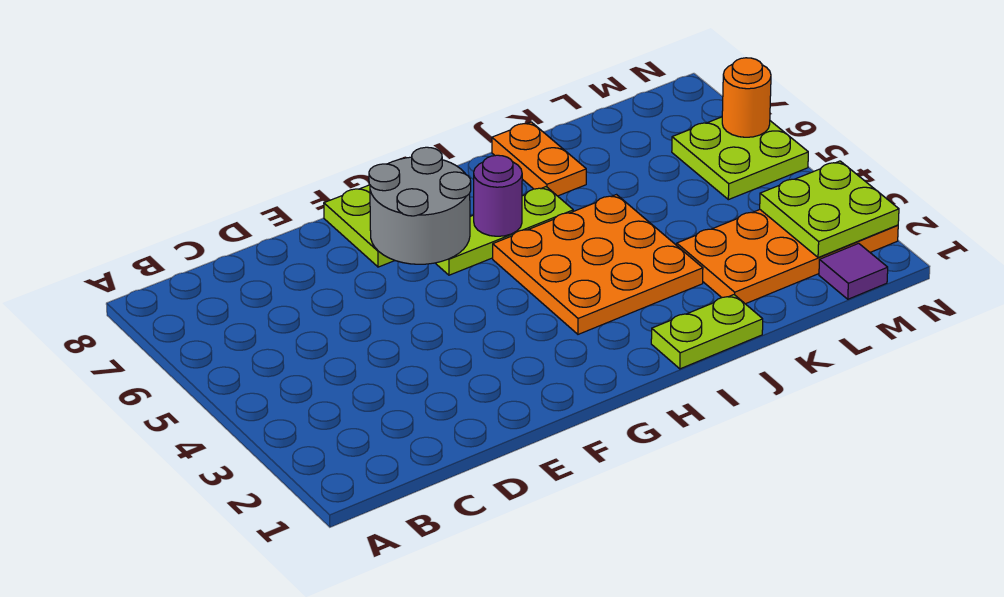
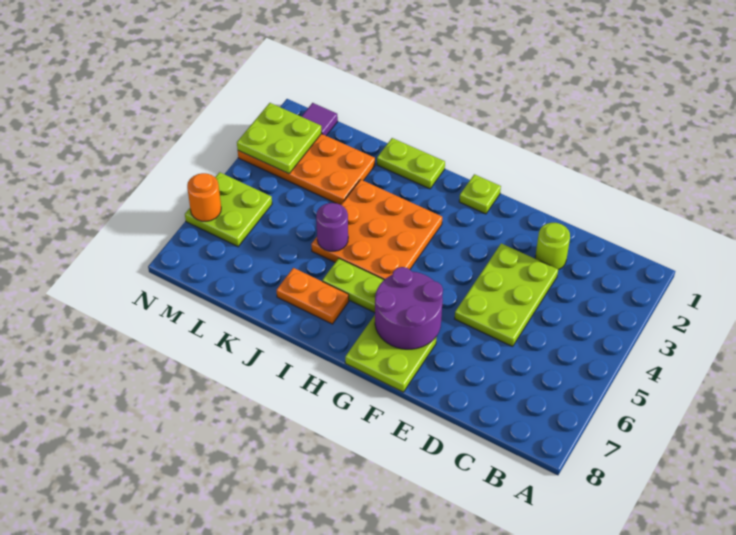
none -> lime round brick D2 level 1
none -> lime plate D3:E5 level 1
grey round brick F6:G7 level 2 -> purple round brick F6:G7 level 2
none -> lime plate G1 level 1
purple round brick H6 level 2 -> purple round brick J5 level 2
orange plate J7:J8 level 1 -> orange plate I7:J7 level 1

